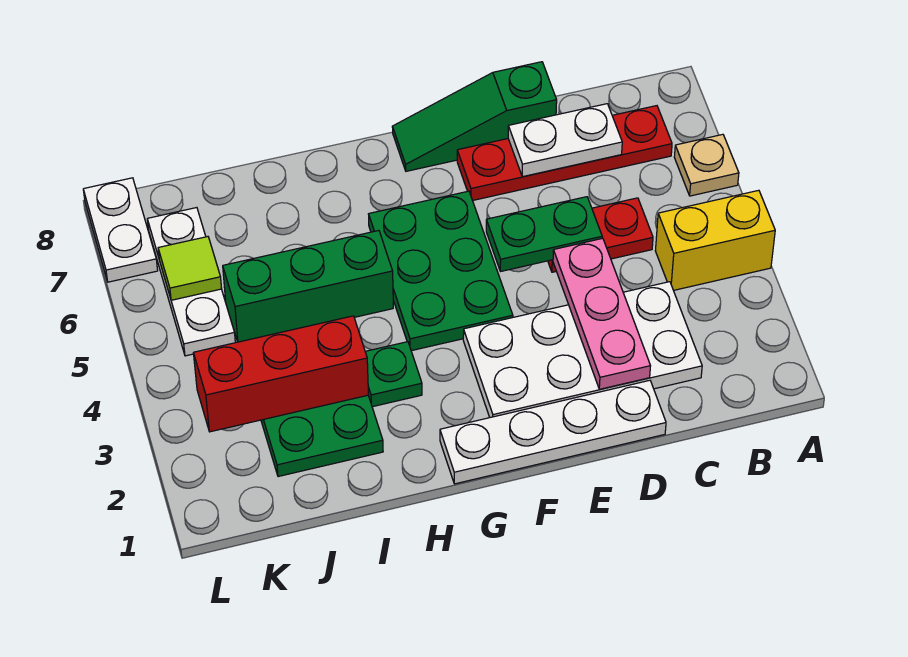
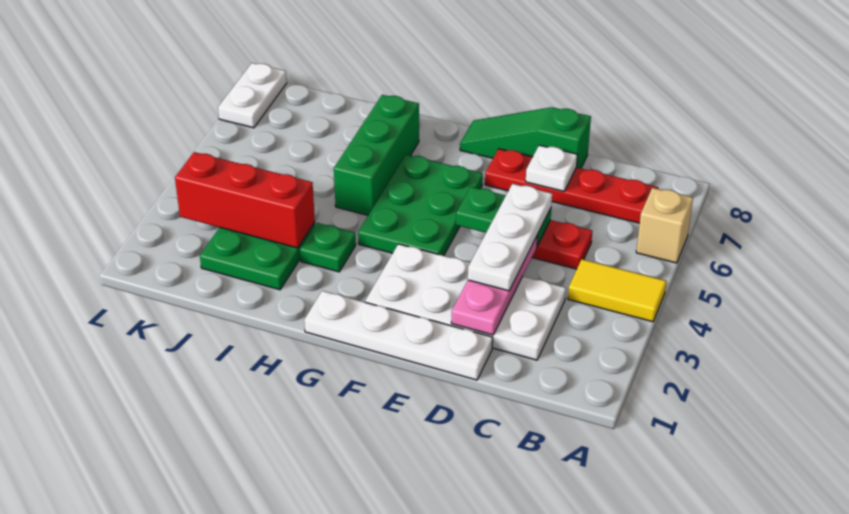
yellow brick A4:B4 level 1 -> yellow tile A4:B4 level 1
tan plate A6 level 1 -> tan brick A6 level 1
white plate C7:D7 level 2 -> white plate D7 level 2
green brick H5:J5 level 1 -> green brick H5:H7 level 1
white plate K5:K7 level 1 -> white plate D3:D5 level 3
lime tile K6 level 2 -> none

